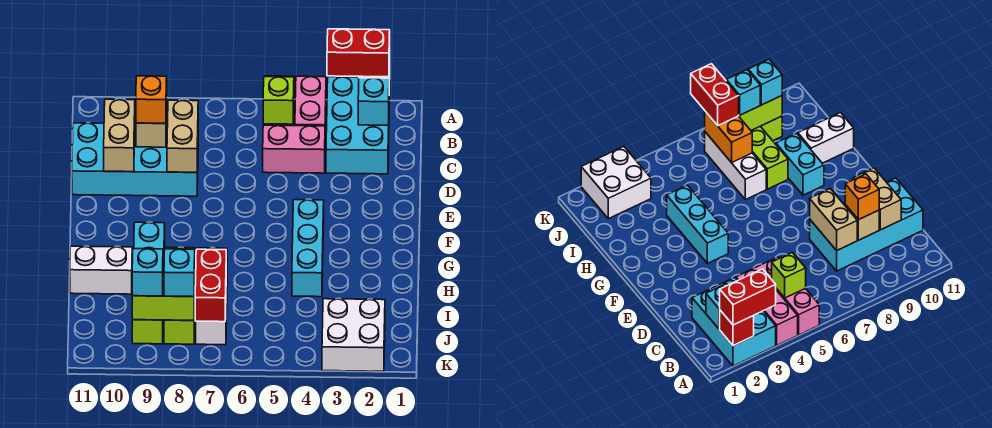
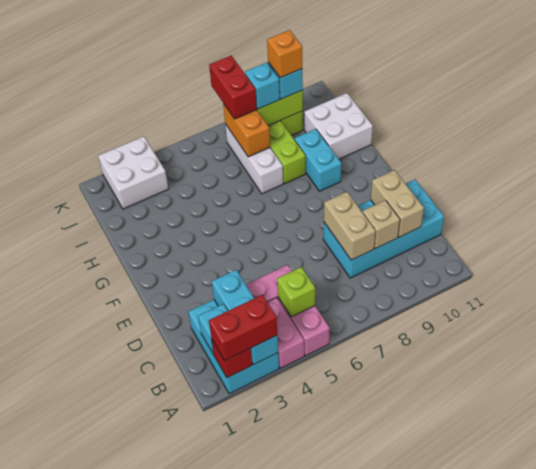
orange brick C9 level 3 -> orange brick J9 level 4
cyan brick F4:H4 level 1 -> cyan brick A3:C3 level 2
white brick H10:H11 level 1 -> white brick H10:I11 level 1

